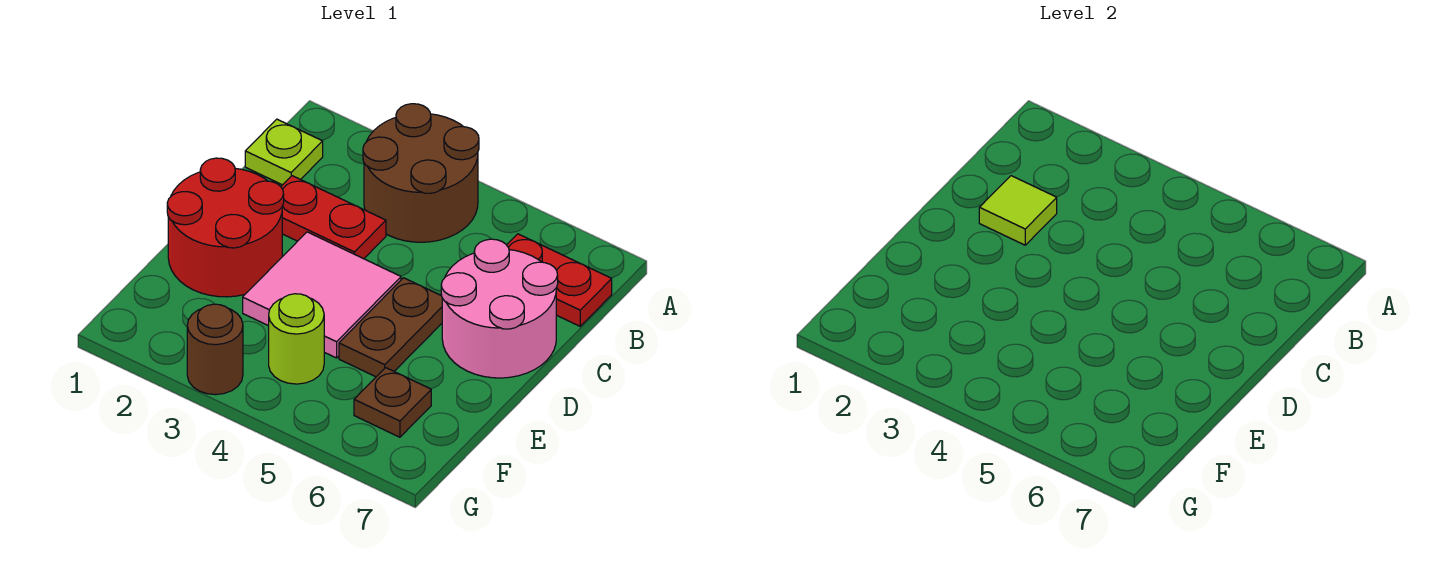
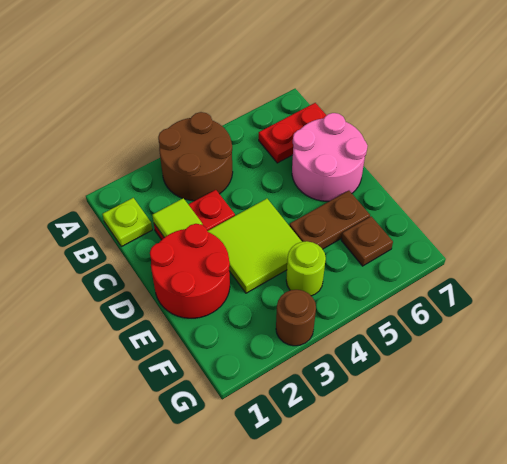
pink tile D3:E4 level 1 -> lime tile D3:E4 level 1
brown plate D5:E5 level 1 -> brown plate E5:E6 level 1

